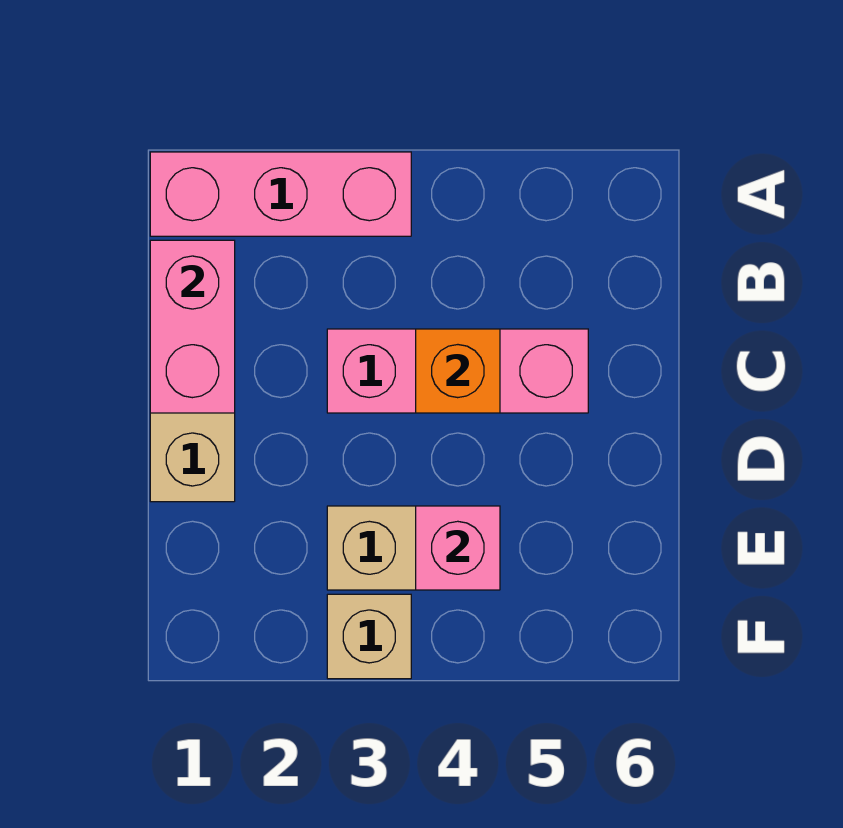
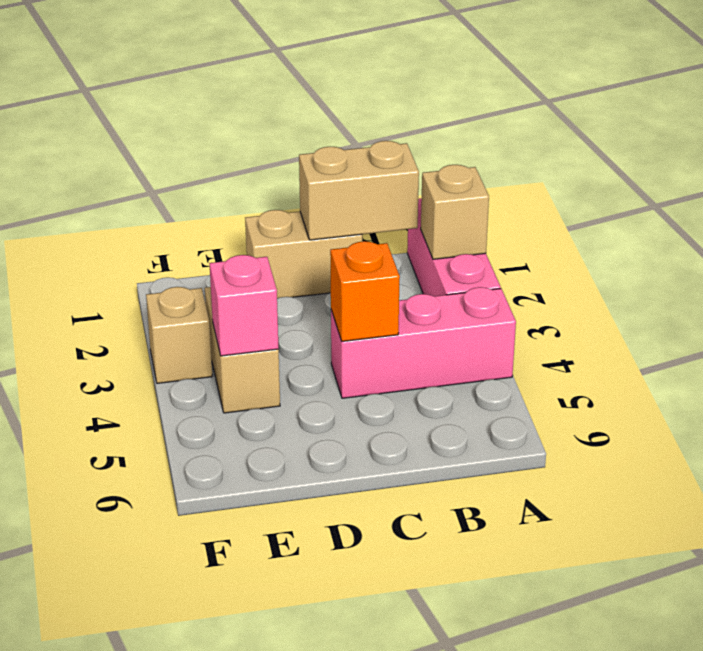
none -> tan brick A2 level 2
pink brick B1:C1 level 2 -> tan brick B1:C1 level 2
pink brick C3:C5 level 1 -> pink brick A4:C4 level 1

